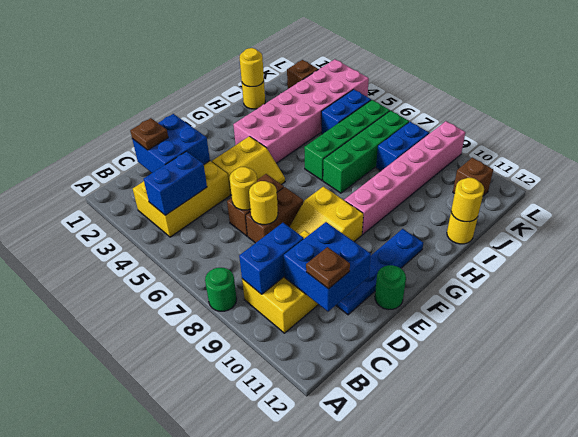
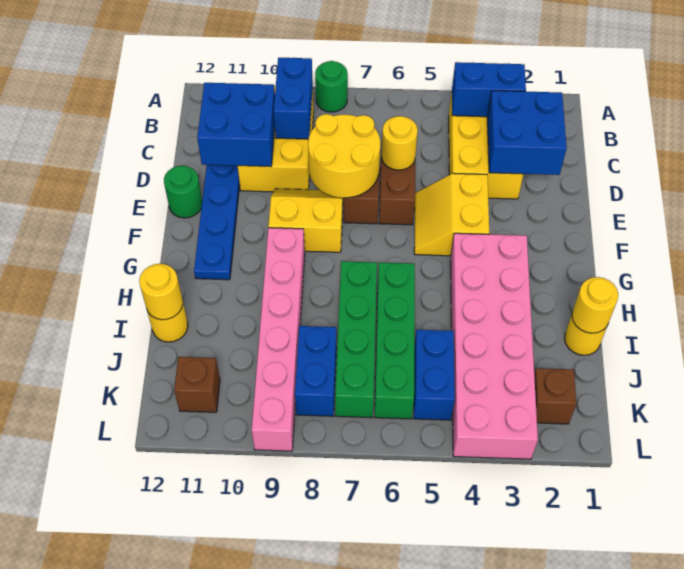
blue brick B4:C4 level 2 -> blue brick B3:B4 level 2
brown plate C2 level 3 -> none
brown plate C11 level 3 -> none
yellow round brick D7 level 2 -> yellow round brick D7:E8 level 2

